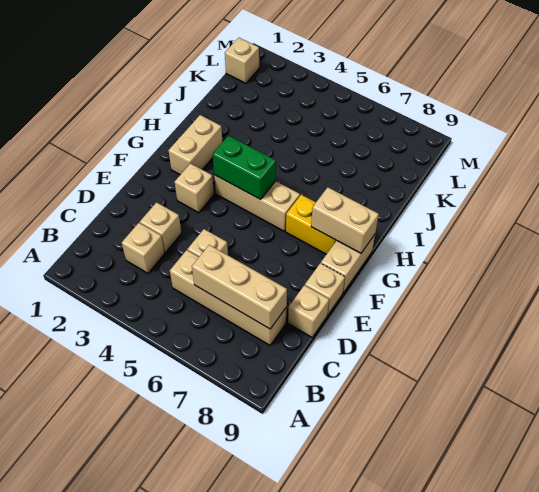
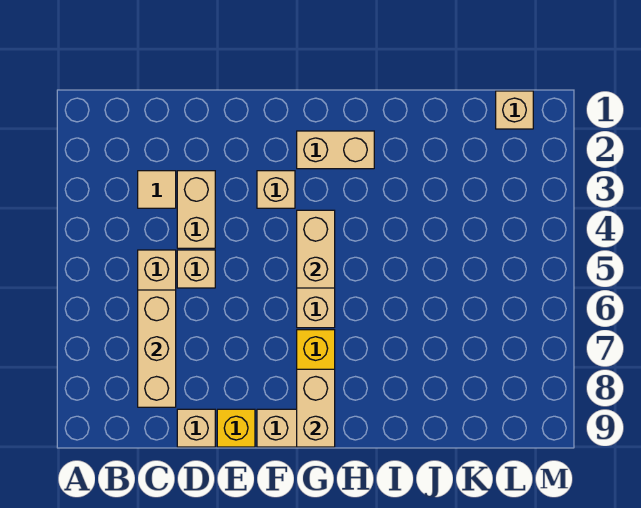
tan brick C3 level 1 -> tan tile C3 level 1
tan brick D3 level 1 -> tan brick D3:D4 level 1
tan brick E9 level 1 -> yellow brick E9 level 1
green brick G4:G5 level 2 -> tan brick G4:G5 level 2

